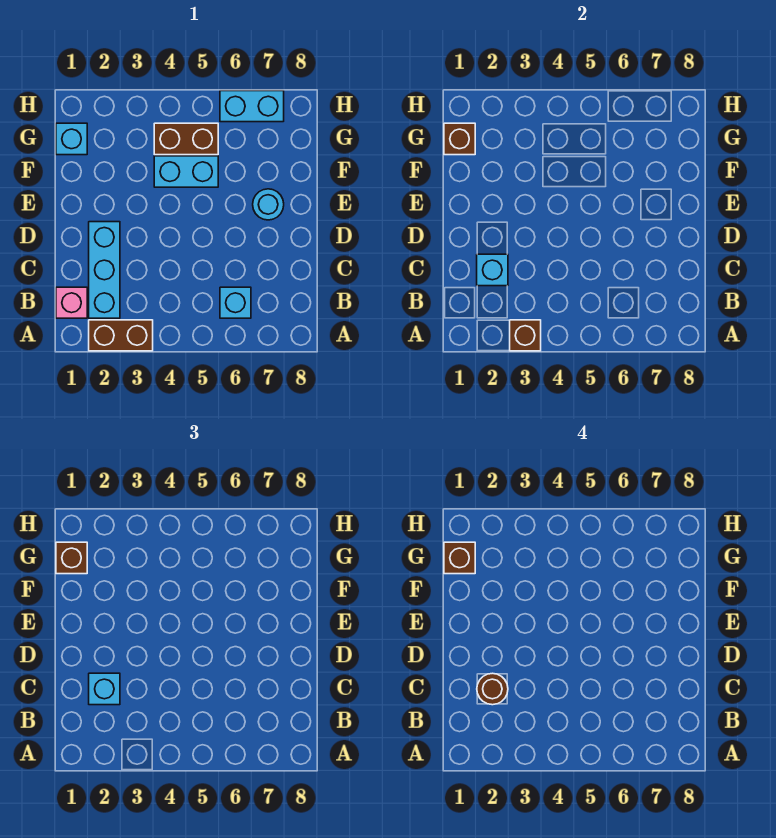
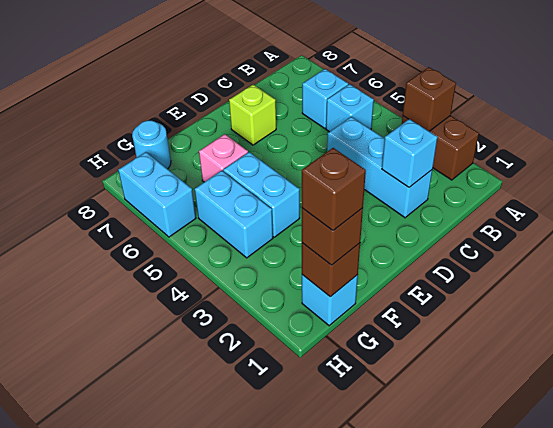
pink brick B1 level 1 -> pink brick F6 level 1
cyan brick B2:D2 level 1 -> cyan brick C2:C4 level 1
cyan brick C2 level 3 -> cyan brick B5 level 1
brown round brick C2 level 4 -> none
none -> lime brick D7 level 1
cyan round brick E7 level 1 -> cyan round brick G8 level 1
brown brick G4:G5 level 1 -> cyan brick G4:G5 level 1

